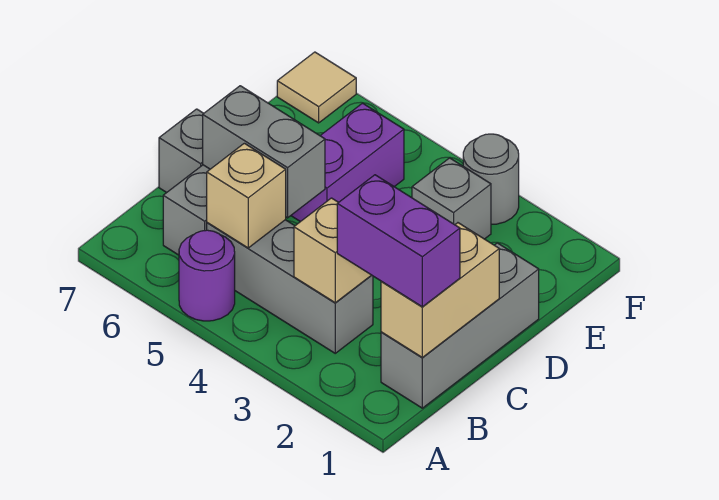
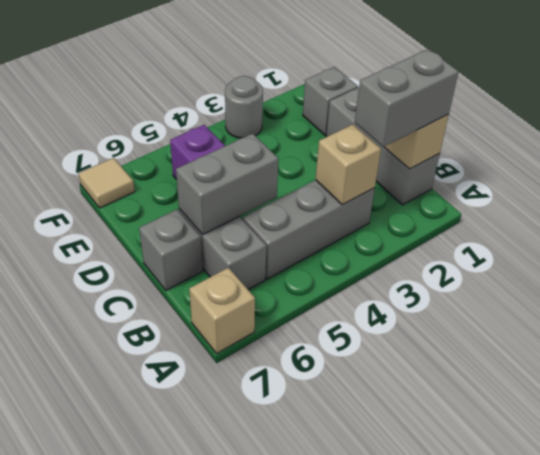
purple round brick A5 level 1 -> none
purple brick B1:B2 level 3 -> grey brick B1:B2 level 3
tan brick B5 level 2 -> tan brick A7 level 1
grey brick E3 level 1 -> grey brick E1 level 1

